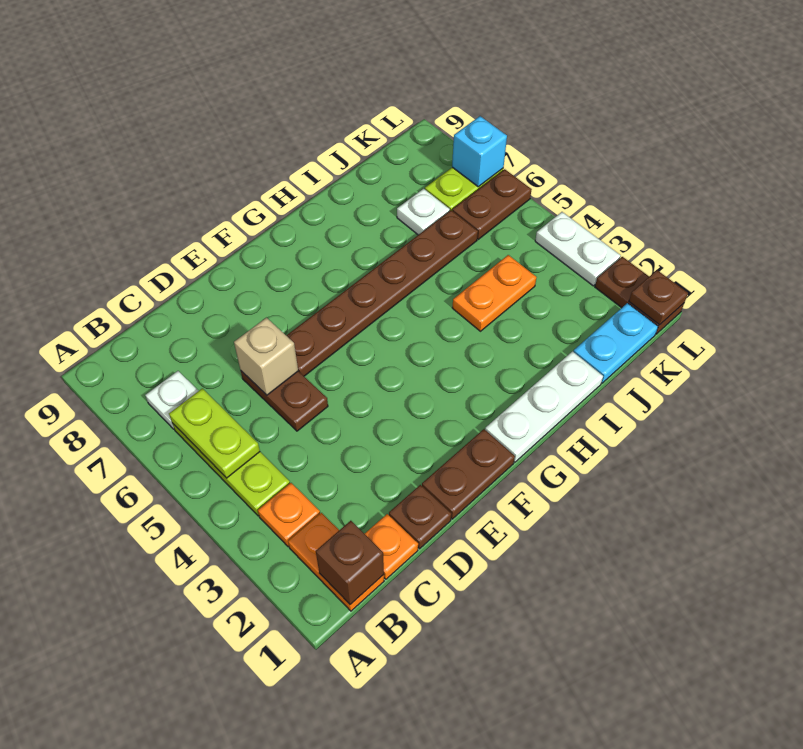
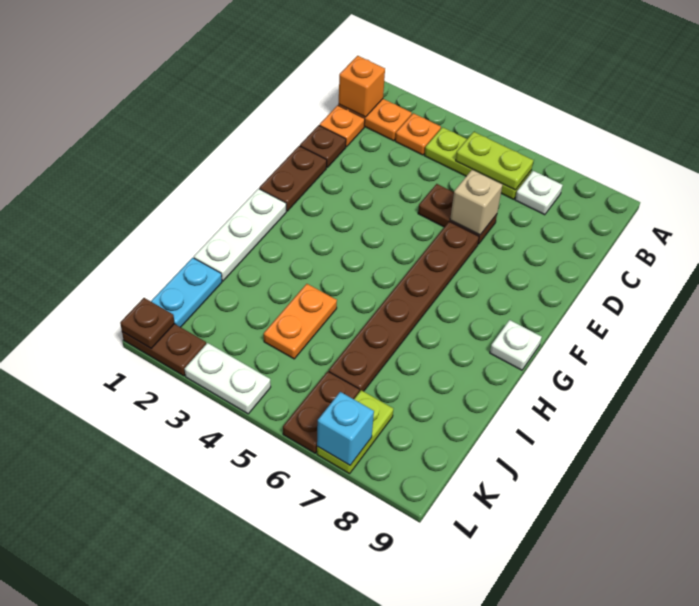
brown brick B1 level 2 -> orange brick B1 level 2
white plate J7 level 1 -> white plate G9 level 1

